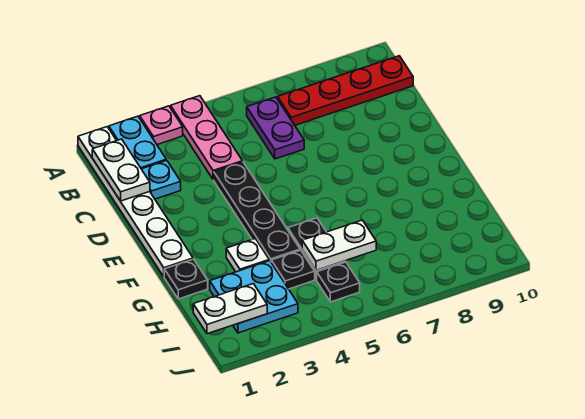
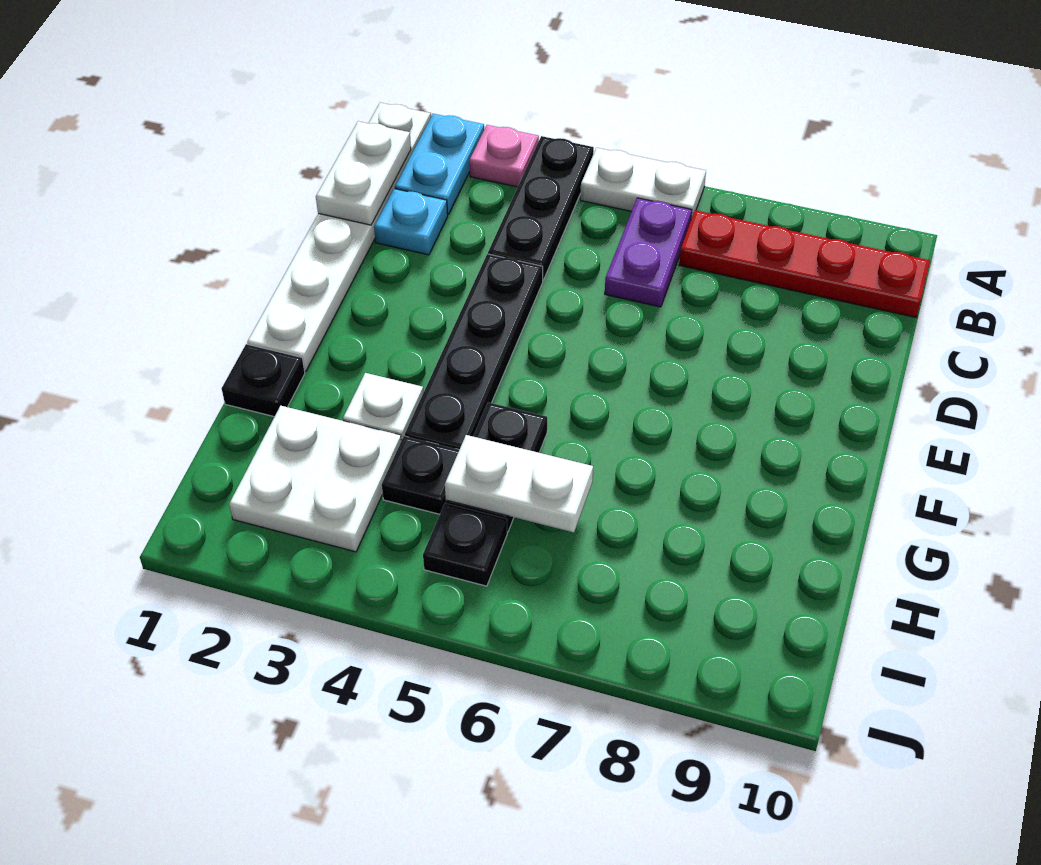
pink plate A4:C4 level 1 -> black plate A4:C4 level 1
cyan plate H2:I3 level 1 -> white plate H2:I3 level 1
white plate I1:I2 level 2 -> white plate A5:A6 level 1

